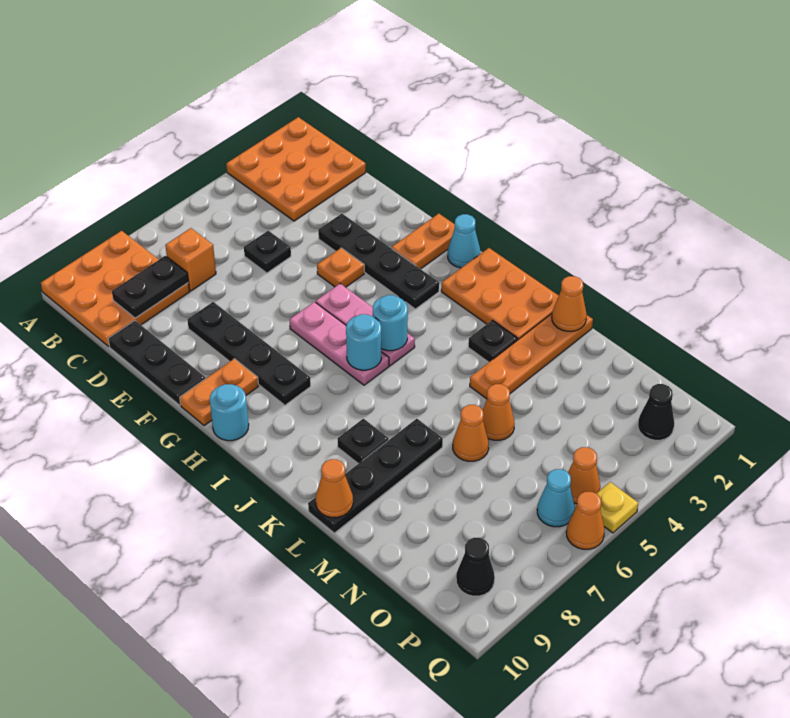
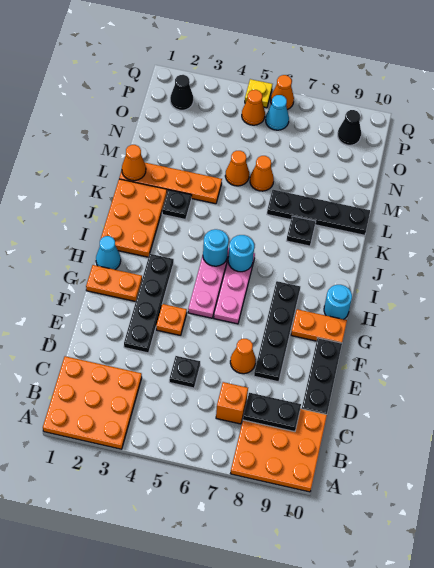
orange cone L10 level 2 -> orange cone E7 level 1

